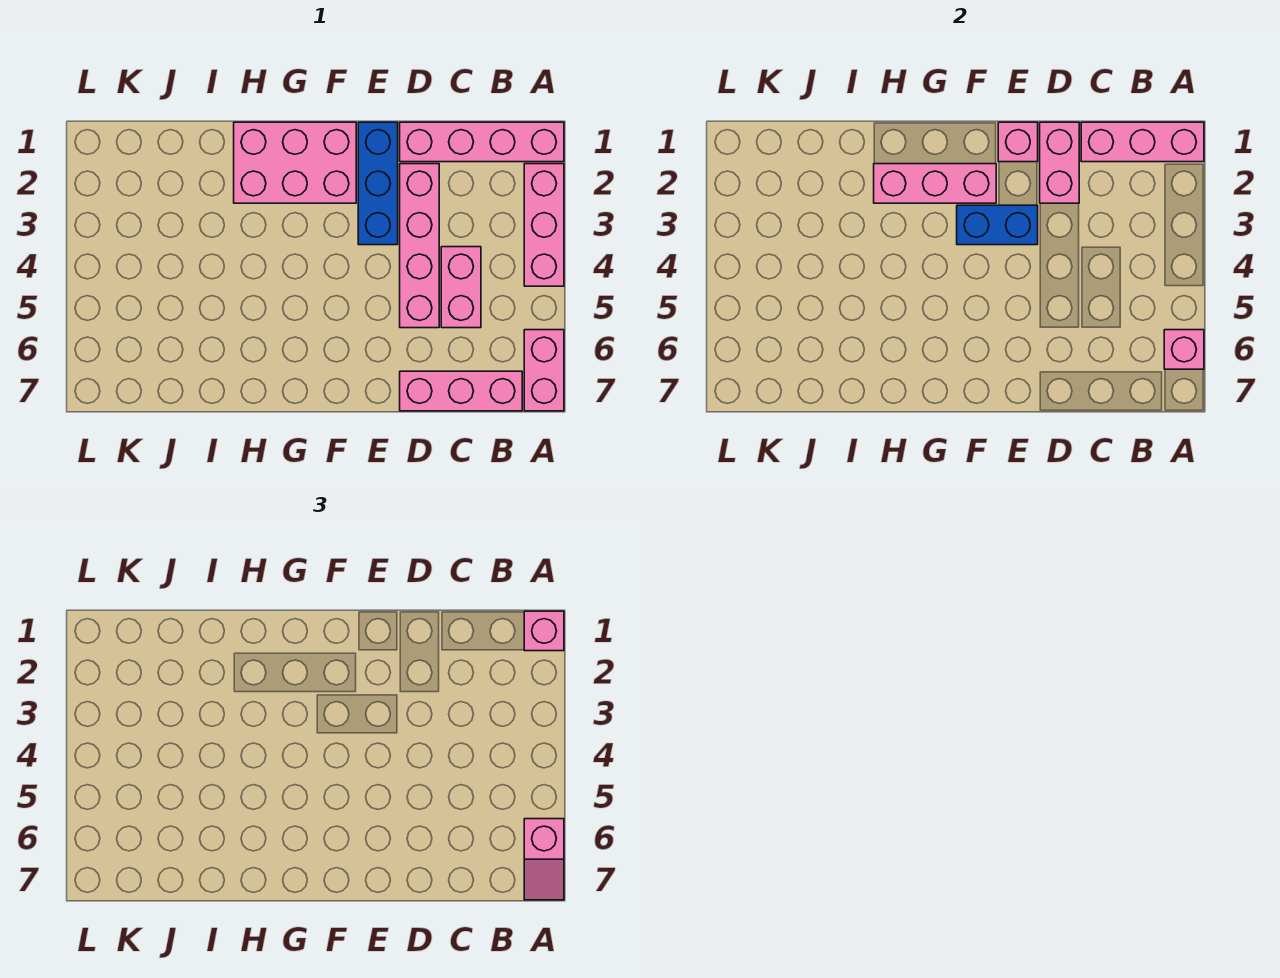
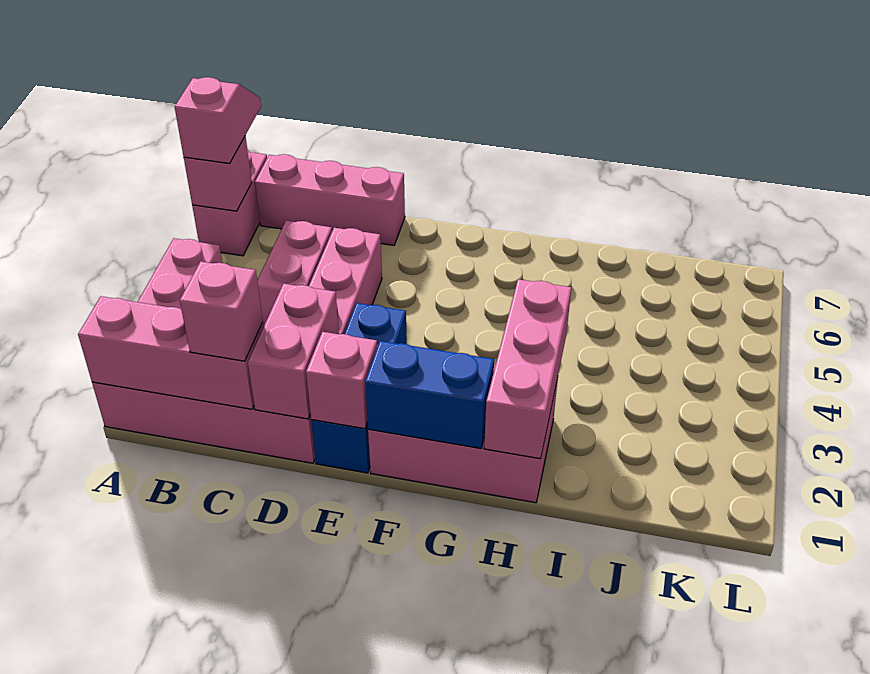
pink brick A1 level 3 -> pink brick C1 level 3
blue brick E3:F3 level 2 -> blue brick F1:G1 level 2
pink brick F2:H2 level 2 -> pink brick H1:H3 level 2

